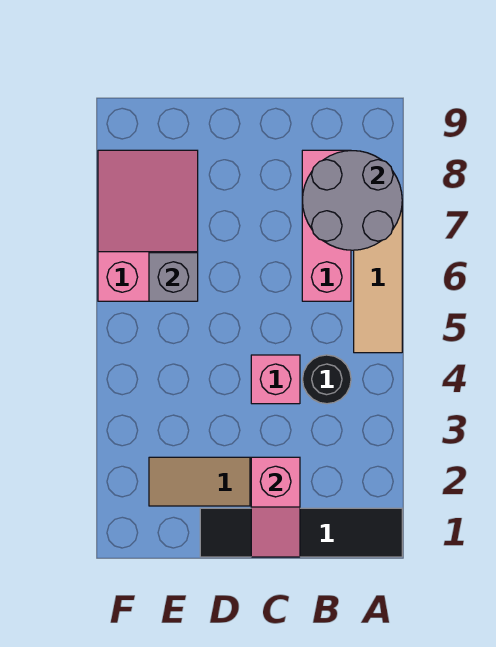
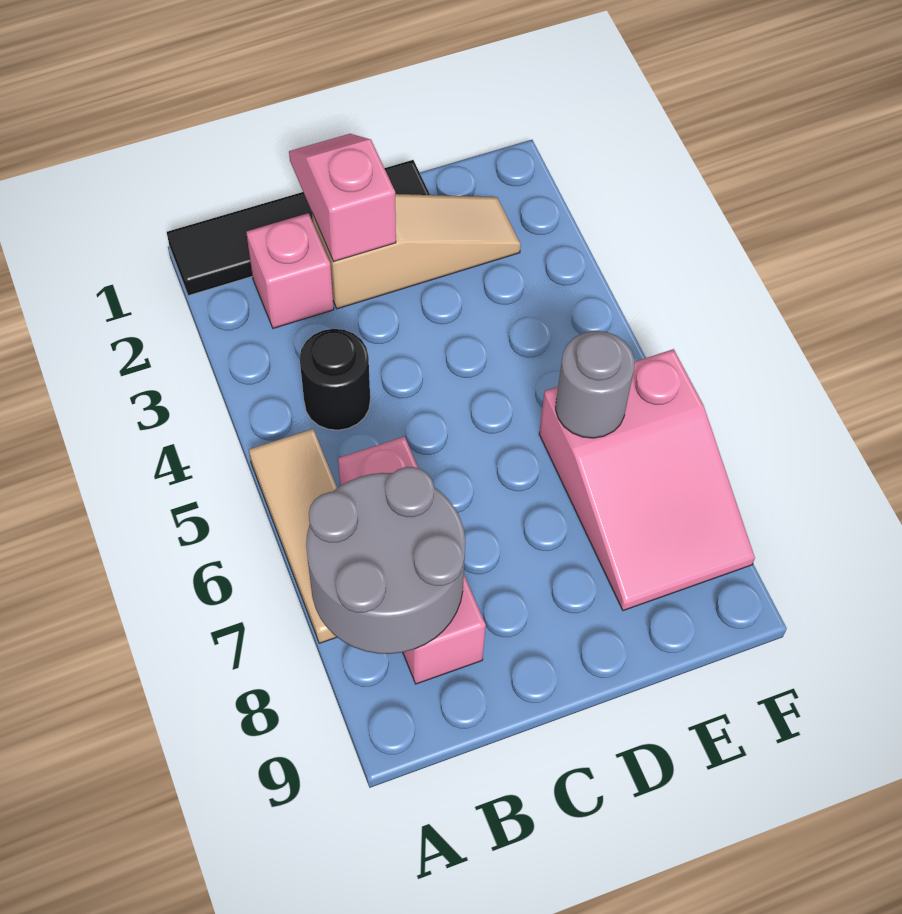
pink brick C4 level 1 -> pink brick B2 level 1
grey brick E6 level 2 -> grey round brick E6 level 2

